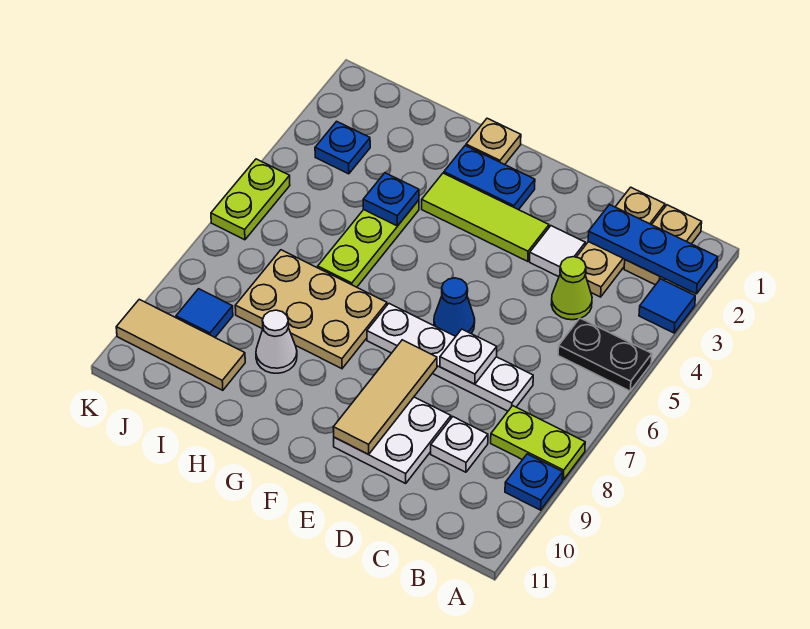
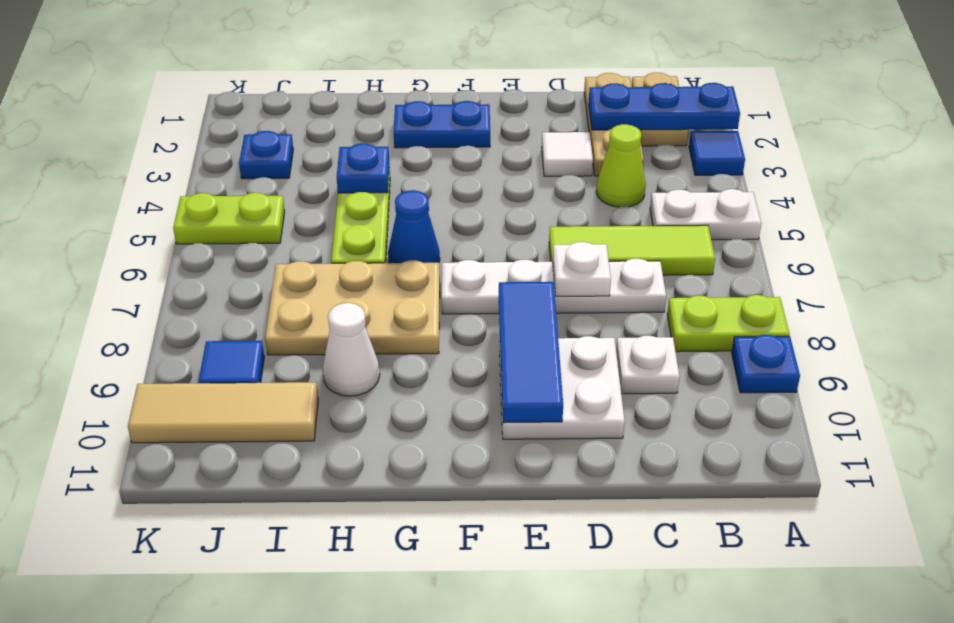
black plate A5:B5 level 1 -> white plate A5:B5 level 1
lime tile E3:G3 level 1 -> lime tile B6:D6 level 1
blue cone E6 level 1 -> blue cone G6 level 1
tan tile E8:E10 level 2 -> blue tile E8:E10 level 2
tan plate G1 level 1 -> none
lime plate K5:K6 level 1 -> lime plate J5:K5 level 1

